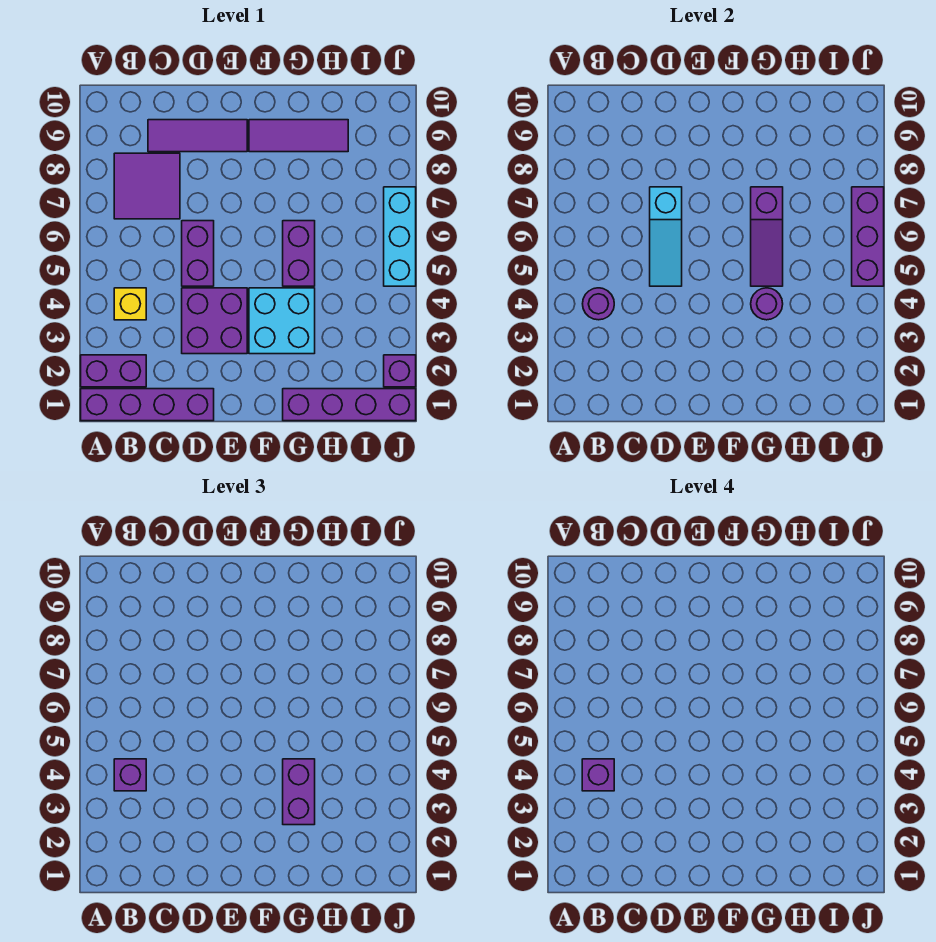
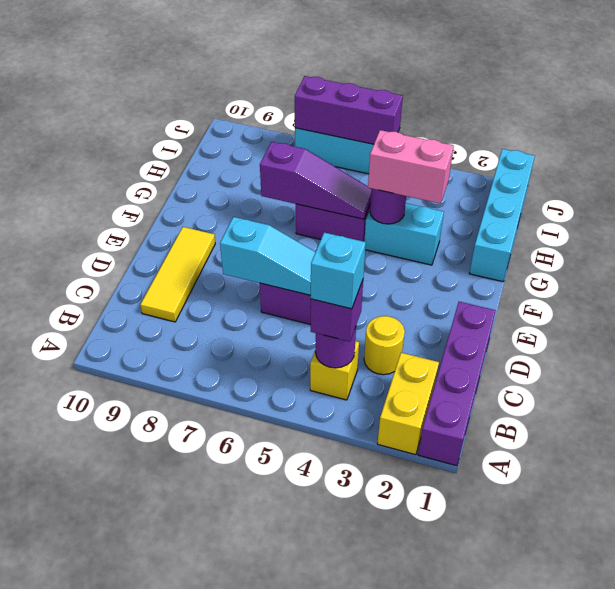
purple brick A2:B2 level 1 -> yellow brick A2:B2 level 1
purple brick B4 level 4 -> cyan brick B4 level 4
purple tile B7:C8 level 1 -> none
none -> yellow round brick C3 level 1
purple tile C9:E9 level 1 -> yellow tile C9:E9 level 1
purple brick D3:E4 level 1 -> none
cyan brick F3:G4 level 1 -> cyan brick G3:G4 level 1
purple tile F9:H9 level 1 -> none
purple brick G1:J1 level 1 -> cyan brick G1:J1 level 1
purple brick G3:G4 level 3 -> pink brick G3:G4 level 3
purple brick J2 level 1 -> none

